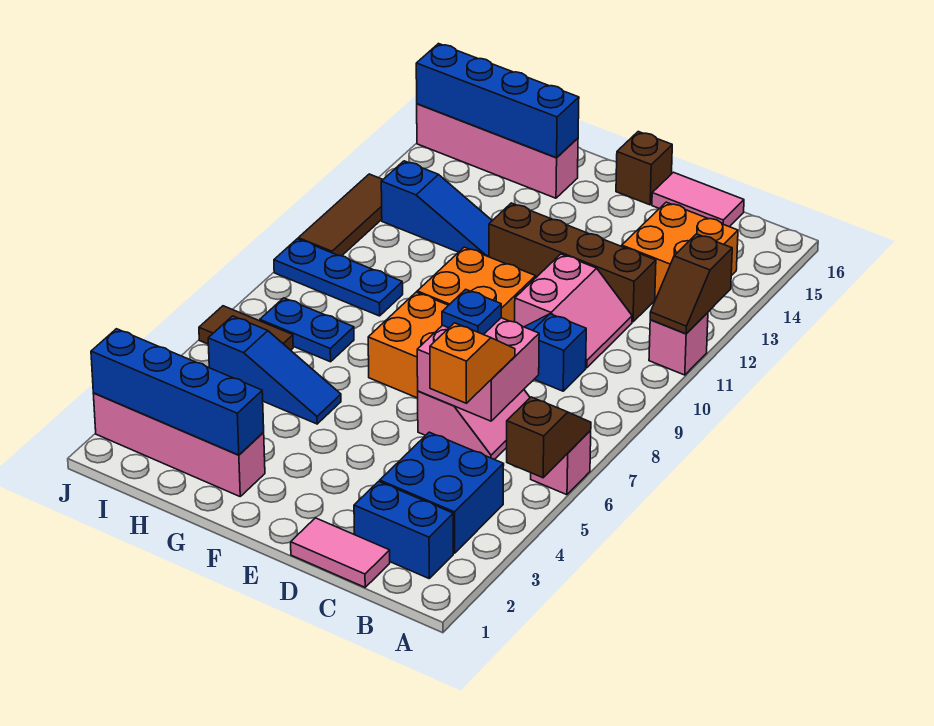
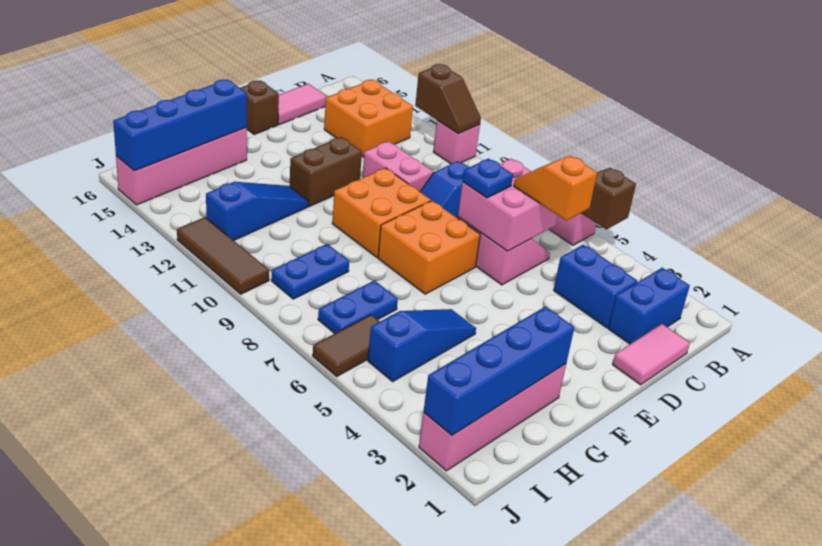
blue brick B3:C4 level 1 -> blue brick C3:C4 level 1
brown brick C12:F12 level 1 -> brown brick E12:F12 level 1
blue plate H9:J9 level 1 -> blue plate H9:I9 level 1

